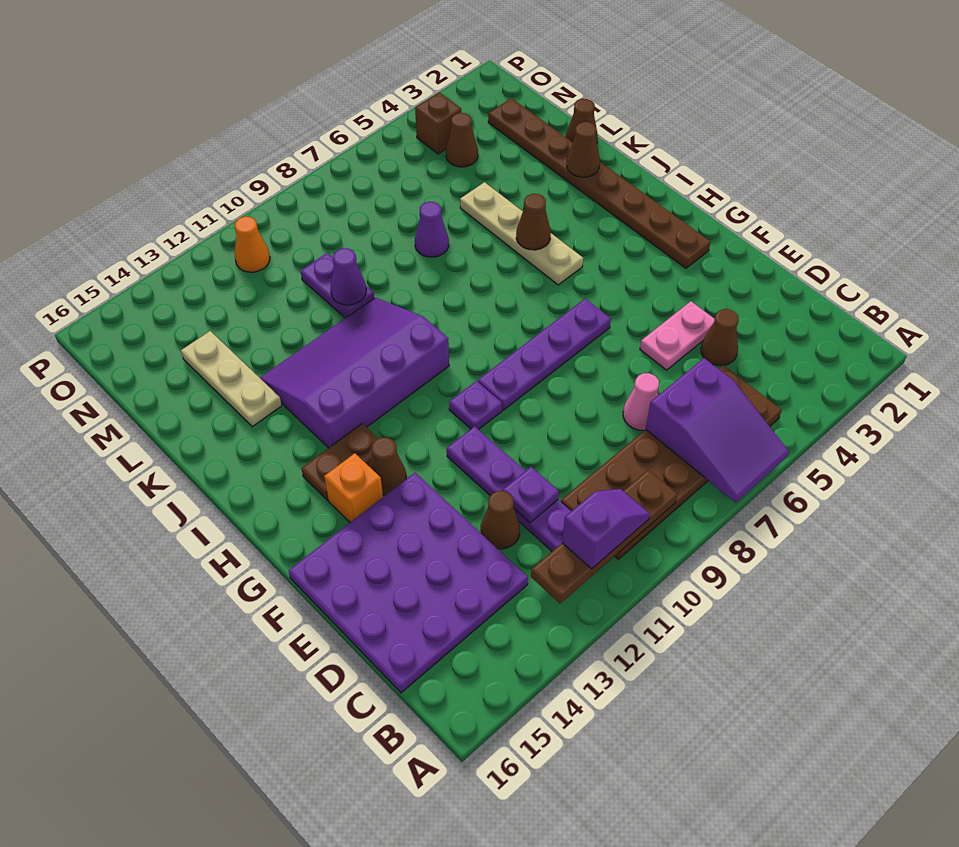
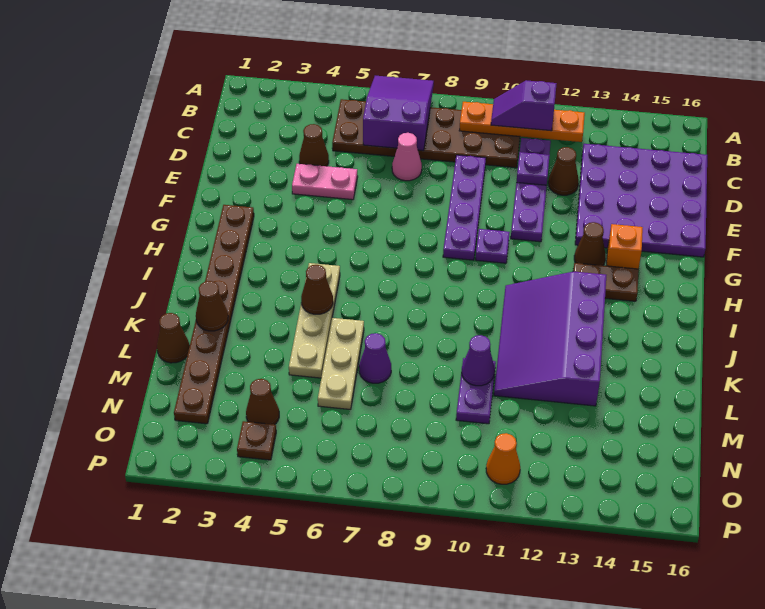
brown plate B9:B12 level 2 -> orange plate B9:B12 level 2
purple plate G6:G9 level 1 -> purple plate D9:G9 level 1
purple slope I10:K13 level 1 top I -> purple slope I11:L13 level 1 top 13
tan plate K14:M14 level 1 -> tan plate K6:M6 level 1
brown brick O4 level 1 -> brown plate O4 level 1

